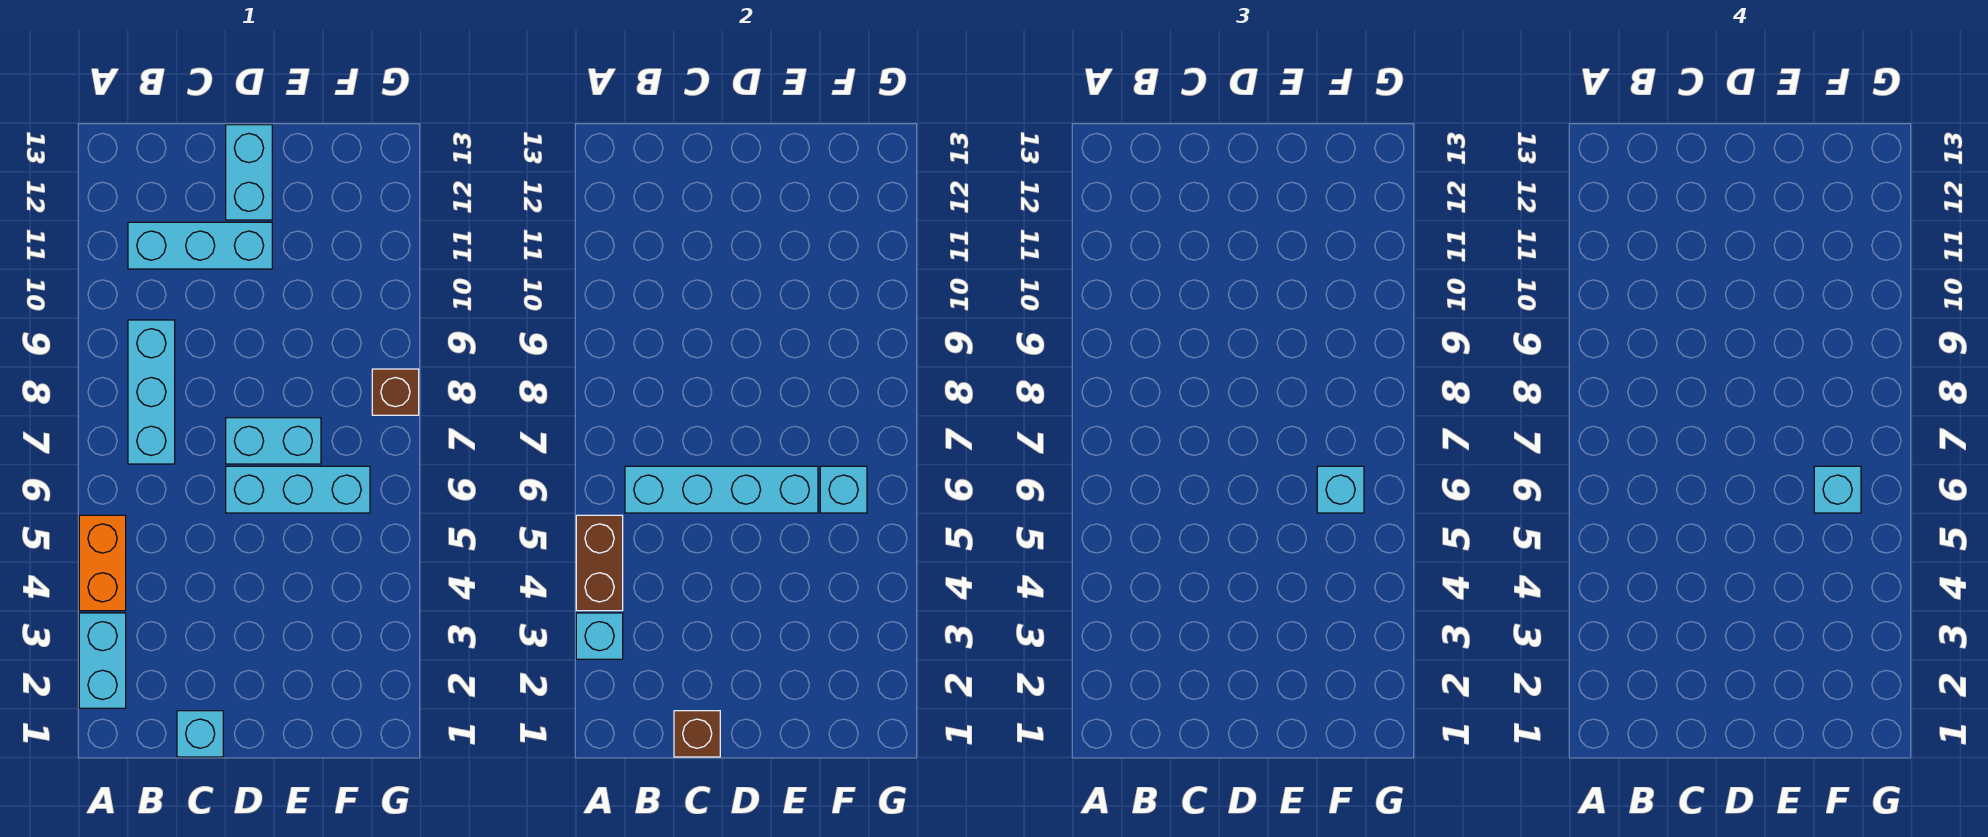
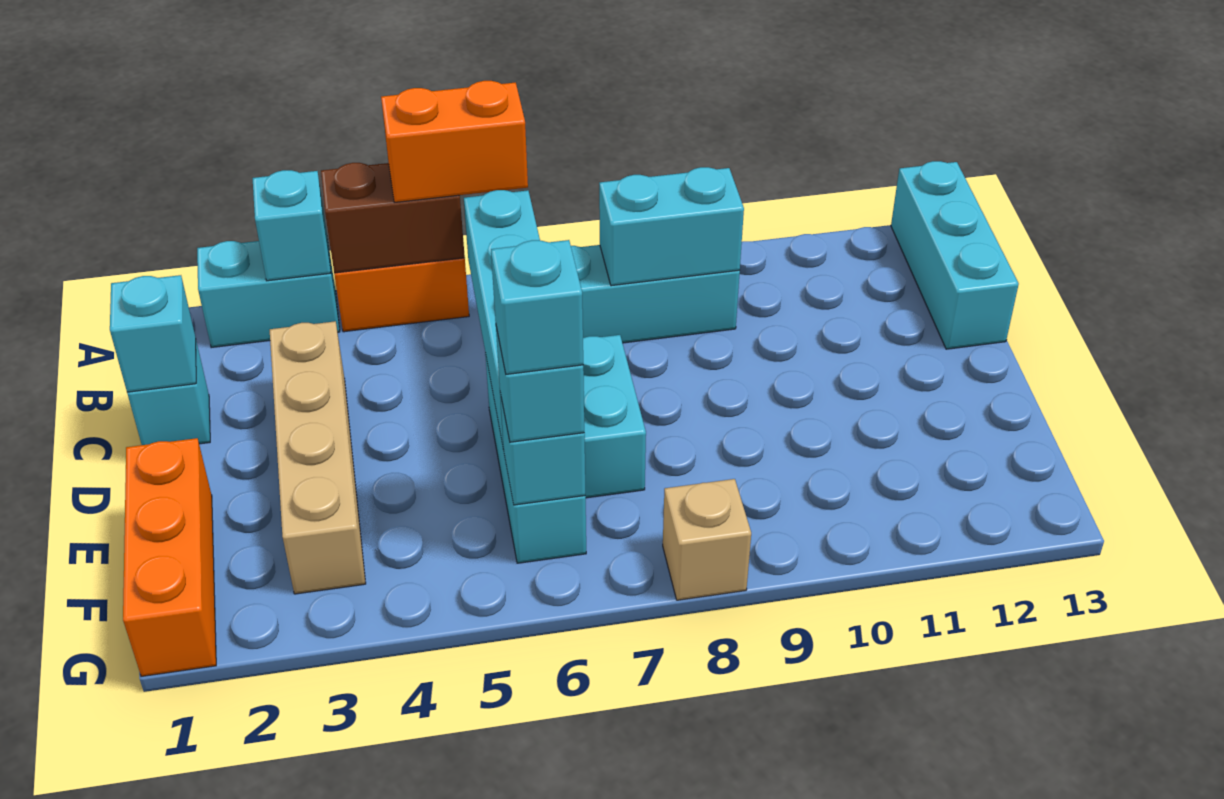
none -> orange brick A5:A6 level 3
cyan brick B11:D11 level 1 -> cyan brick A13:C13 level 1
brown brick C1 level 2 -> cyan brick C1 level 2
none -> tan brick C3:F3 level 1
cyan brick D12:D13 level 1 -> cyan brick B8:B9 level 2
none -> orange brick E1:G1 level 1
brown brick G8 level 1 -> tan brick G8 level 1

